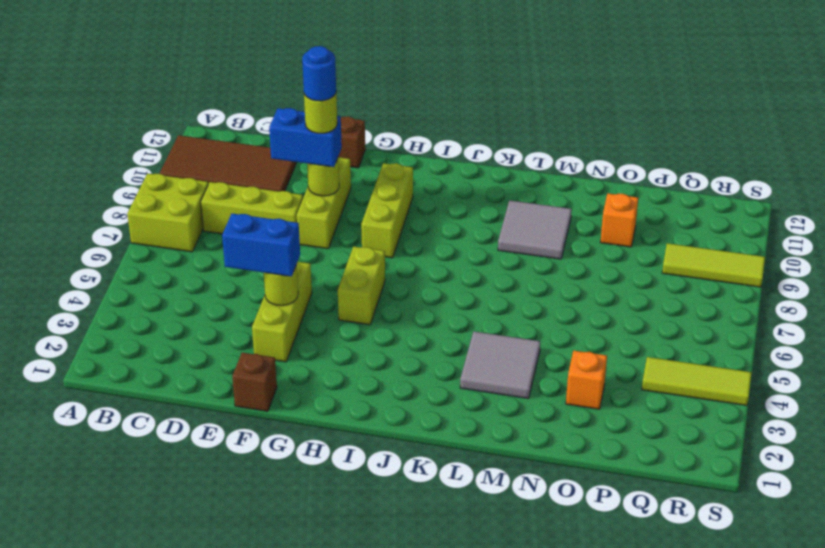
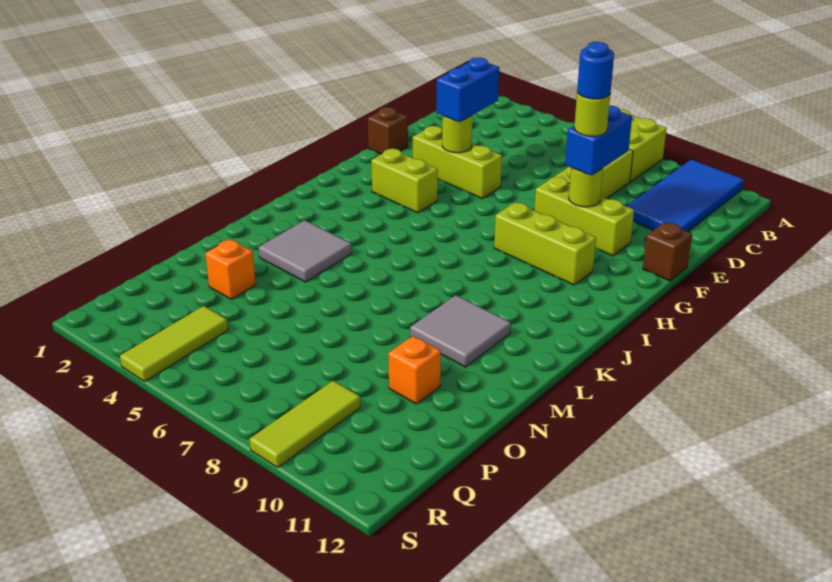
brown tile A10:D11 level 1 -> blue tile A10:D11 level 1
lime brick H5:H6 level 1 -> lime brick H3:H4 level 1

